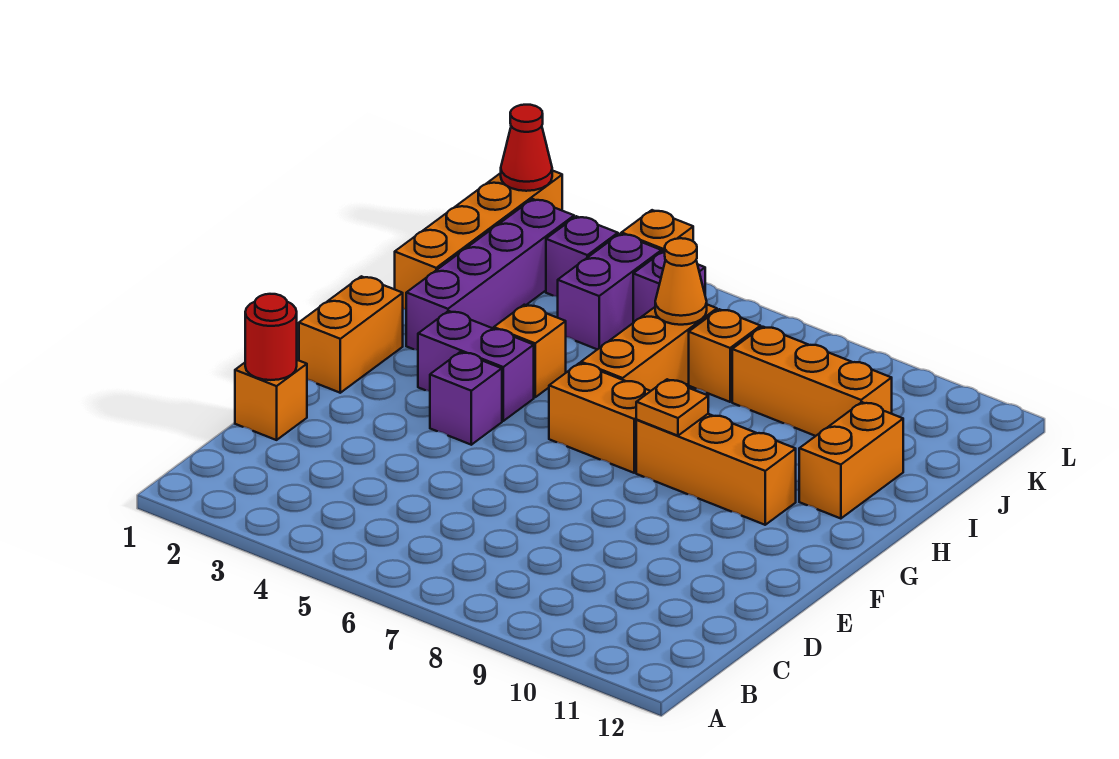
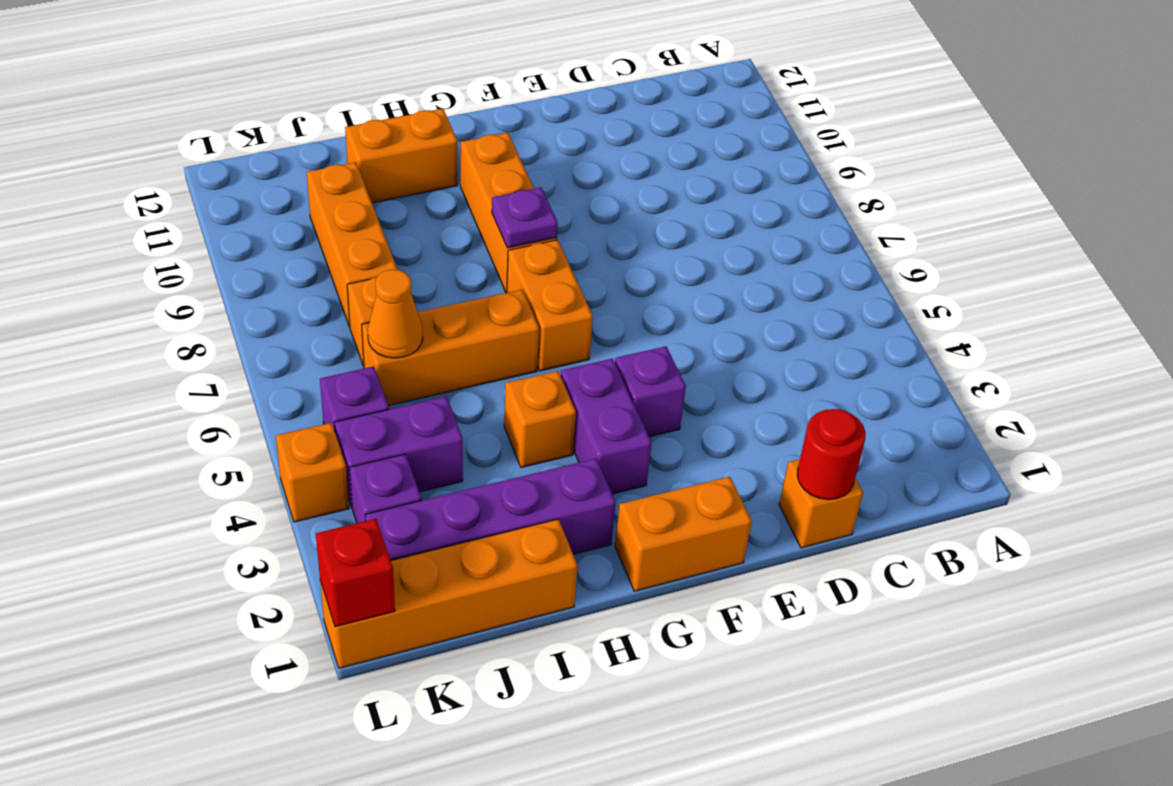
orange plate G8 level 2 -> purple plate G8 level 2
red cone L1 level 2 -> red brick L1 level 2

